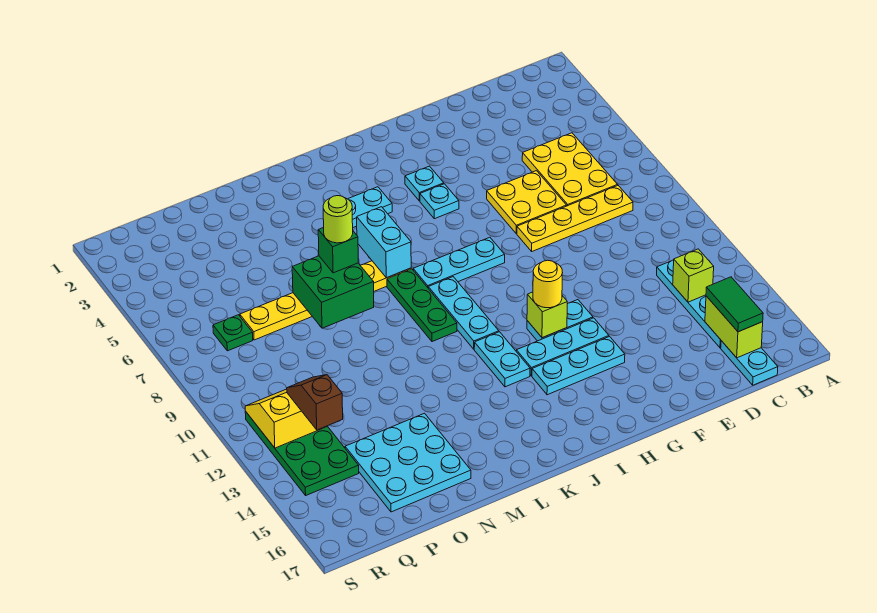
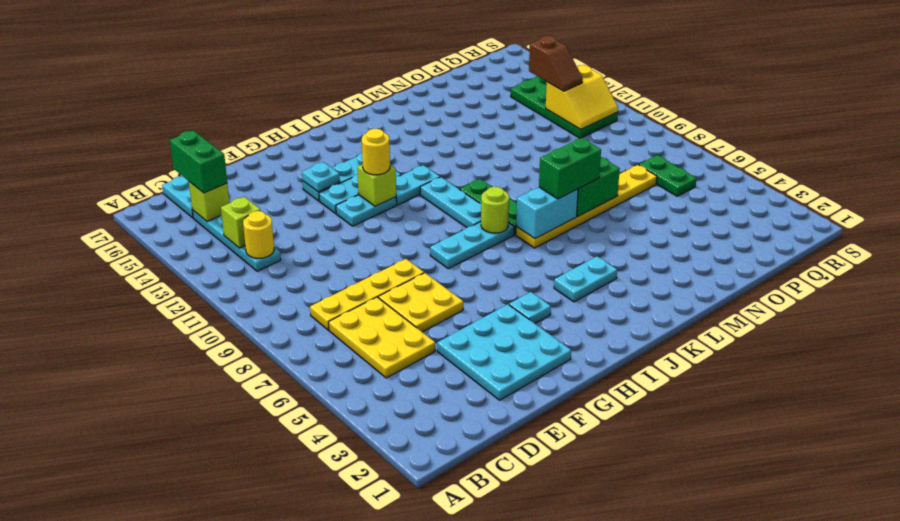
none -> yellow round brick C12 level 2
lime brick C15:C16 level 2 -> lime brick C15 level 2
green tile C15:C16 level 3 -> green brick C15:C16 level 3
cyan plate H5 level 1 -> cyan plate G14 level 2
cyan plate J12:J13 level 1 -> cyan plate I12:J12 level 1
cyan brick K6:K7 level 2 -> cyan brick K7:L7 level 2
green brick M7 level 3 -> green brick L7:M7 level 3
lime round brick M7 level 4 -> lime round brick J8 level 2
cyan plate N14:P16 level 1 -> cyan plate E2:G4 level 1
green plate Q7 level 1 -> green plate Q6:Q7 level 1

